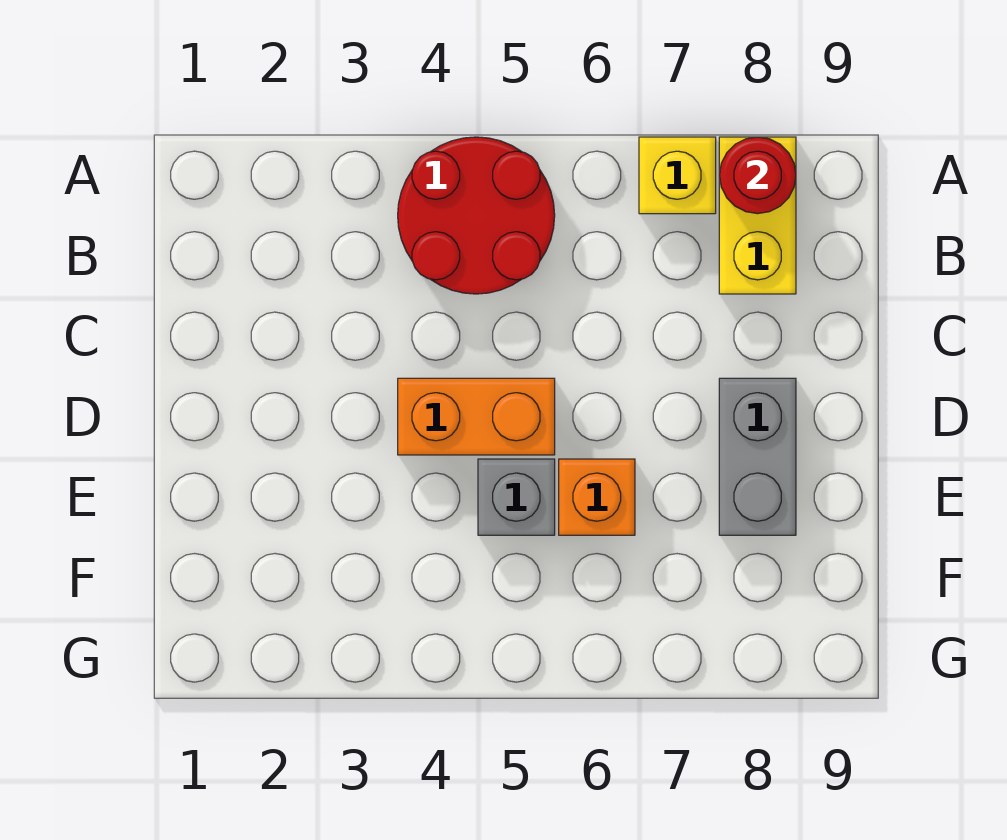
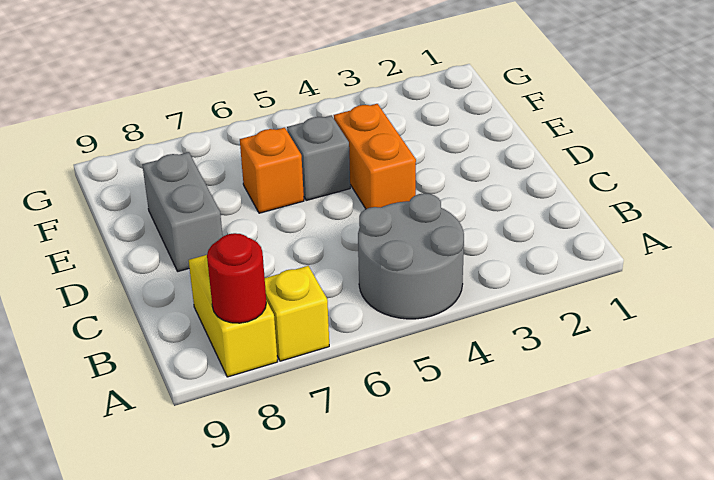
red round brick A4:B5 level 1 -> grey round brick A4:B5 level 1
orange brick D4:D5 level 1 -> orange brick D4:E4 level 1

